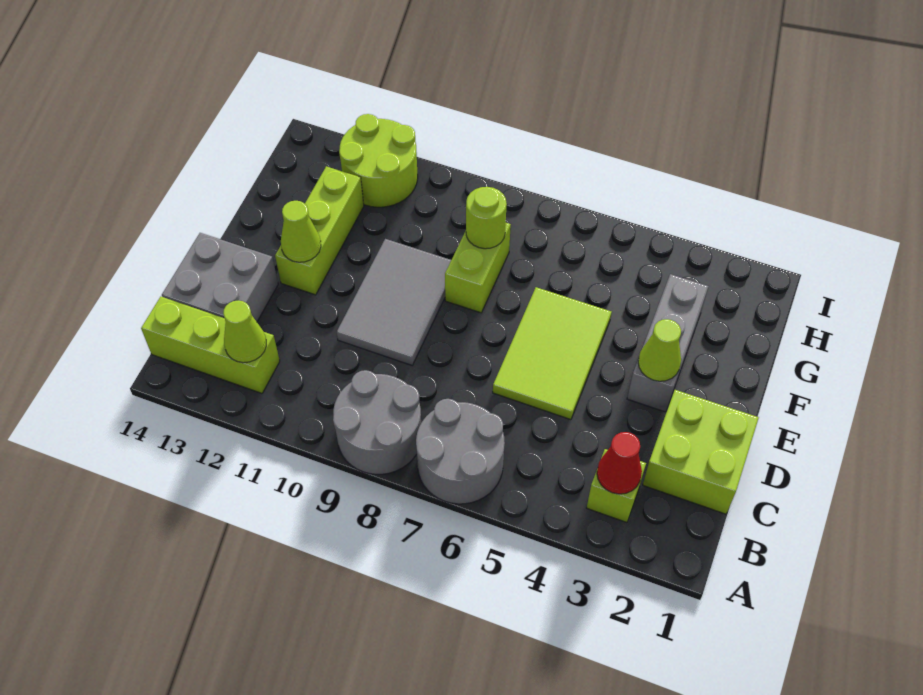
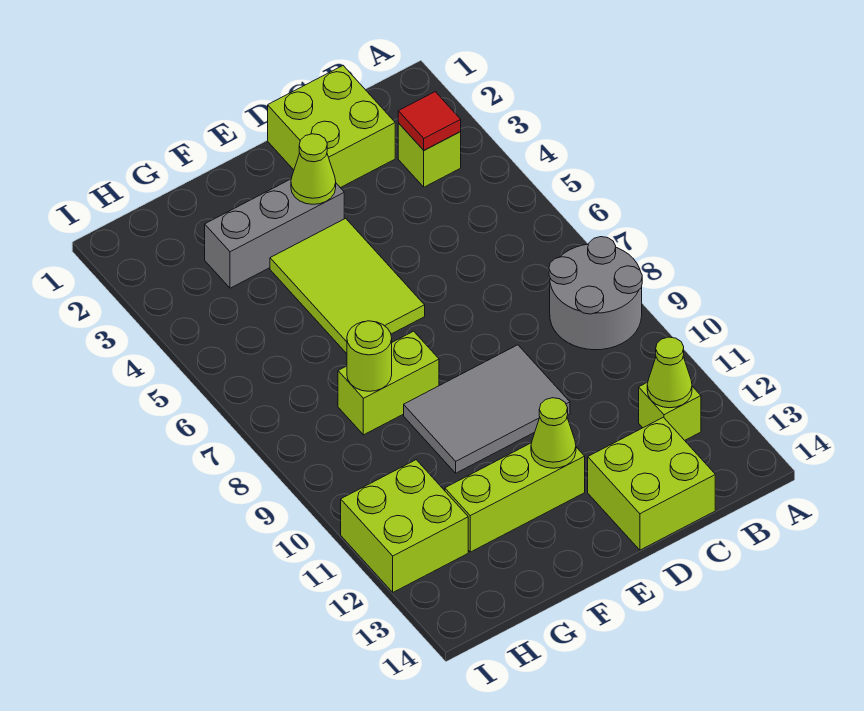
grey round brick A6:B7 level 1 -> none
red cone B3 level 2 -> red tile B3 level 2
lime brick B12:B14 level 1 -> lime brick B12 level 1
grey brick C13:D14 level 1 -> lime brick C13:D14 level 1
lime tile D5:F6 level 1 -> lime tile E4:F6 level 1
lime round brick H11:I12 level 1 -> lime brick H11:I12 level 1

